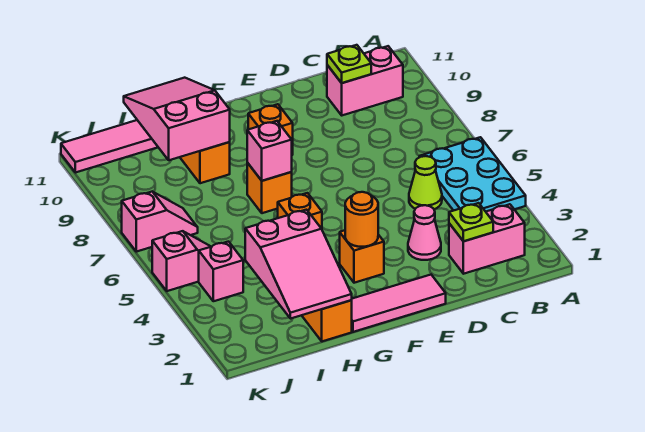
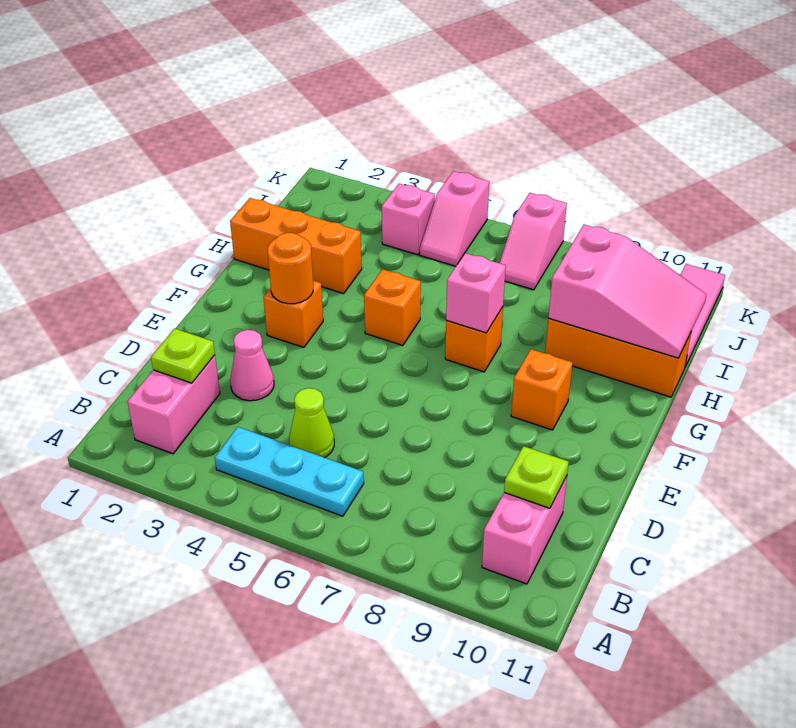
cyan plate A4:B6 level 1 -> cyan plate B4:B6 level 1
pink tile E1:G1 level 1 -> none
pink slope H1:I3 level 2 top 3 -> none

